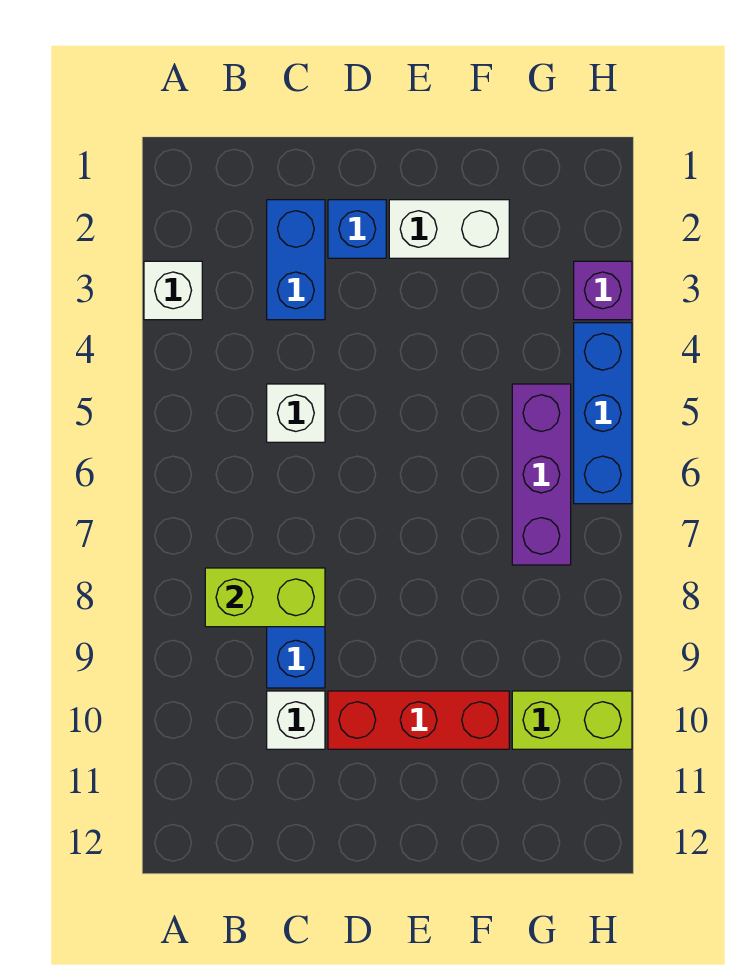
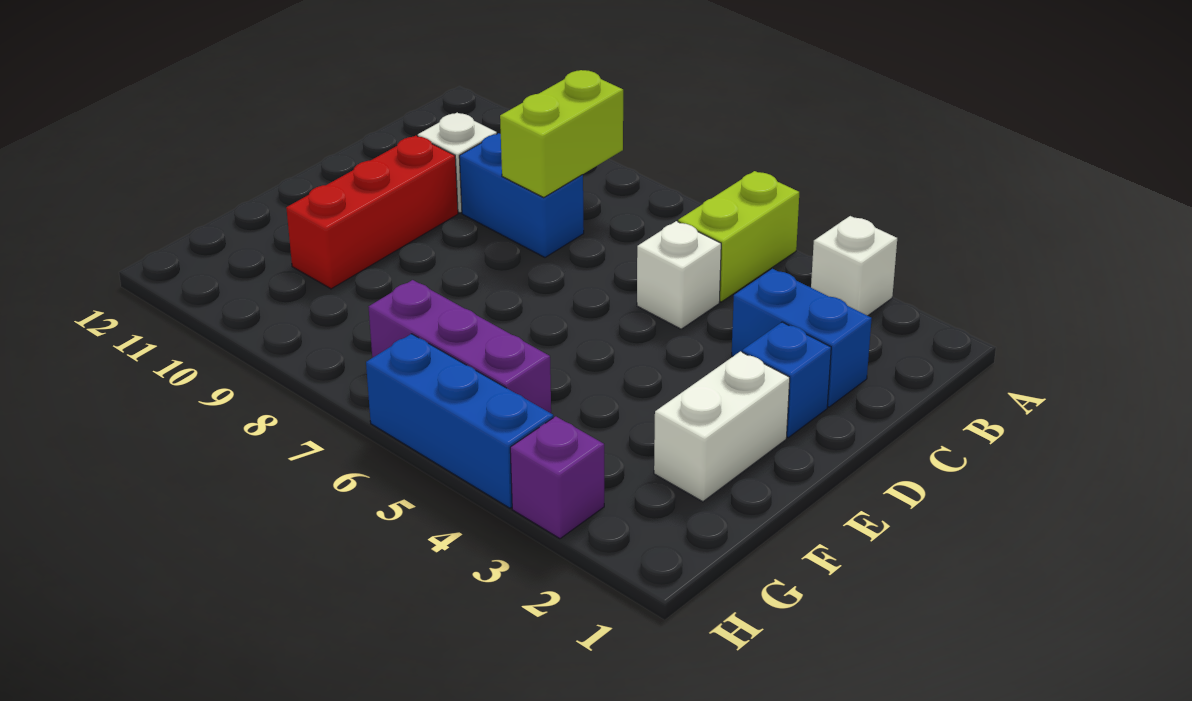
lime brick G10:H10 level 1 -> lime brick A5:B5 level 1

